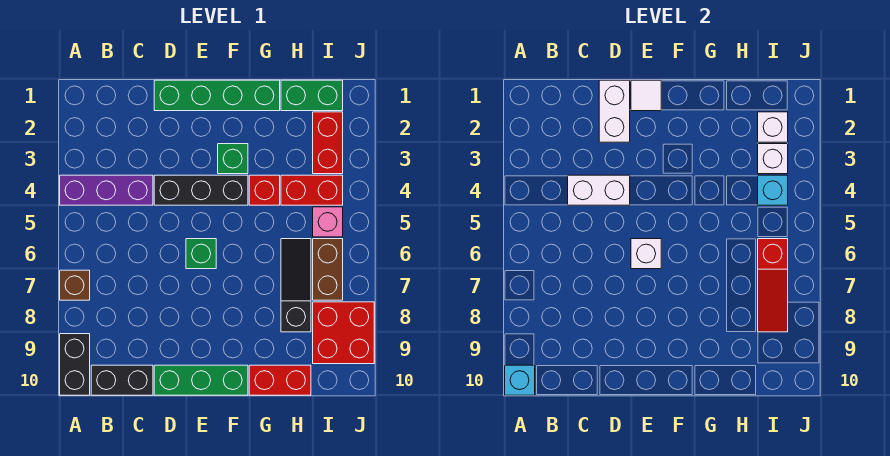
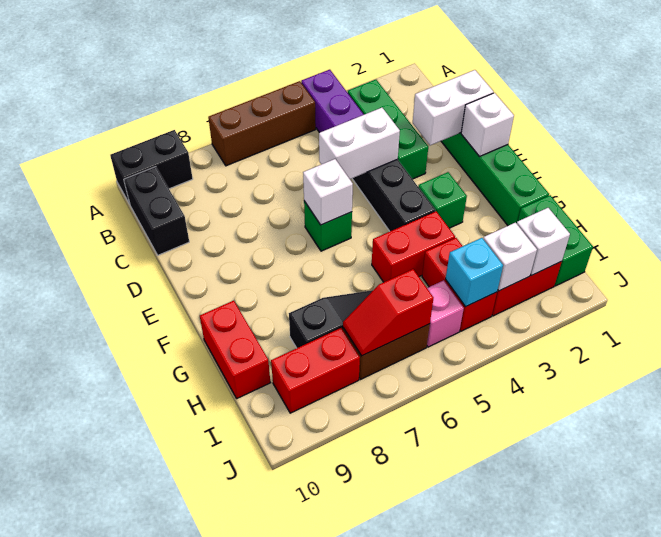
brown brick A7 level 1 -> brown brick A5:A7 level 1
cyan brick A10 level 2 -> none
white brick C4:D4 level 2 -> white brick D4:D5 level 2
green brick D10:F10 level 1 -> green brick B3:D3 level 1
white tile E1 level 2 -> white brick E1 level 2
red brick G4 level 1 -> red brick G4:G5 level 1
red slope I6:I8 level 2 top 6 -> red slope I6:I7 level 2 top 6
red brick I8:J9 level 1 -> red brick I8:I9 level 1

